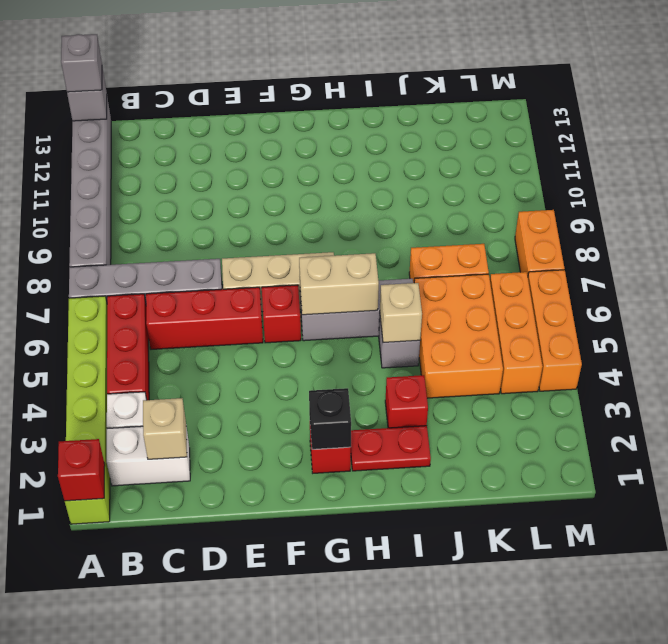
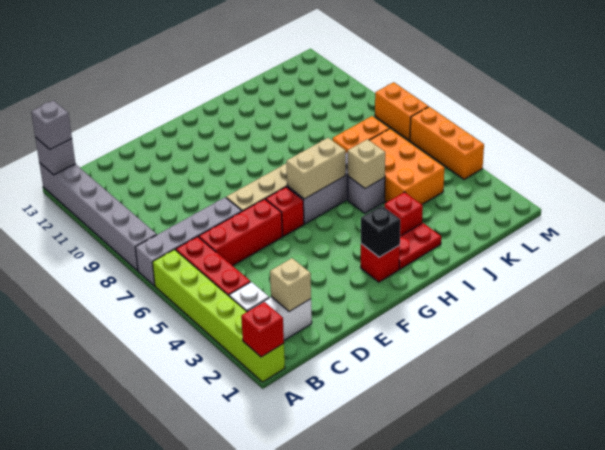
orange brick L4:L6 level 1 -> none

